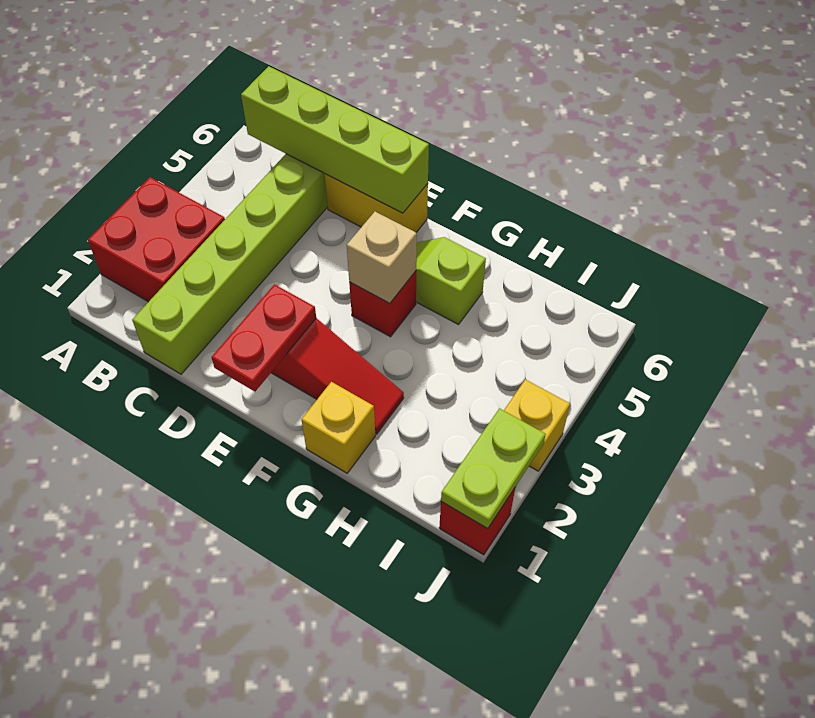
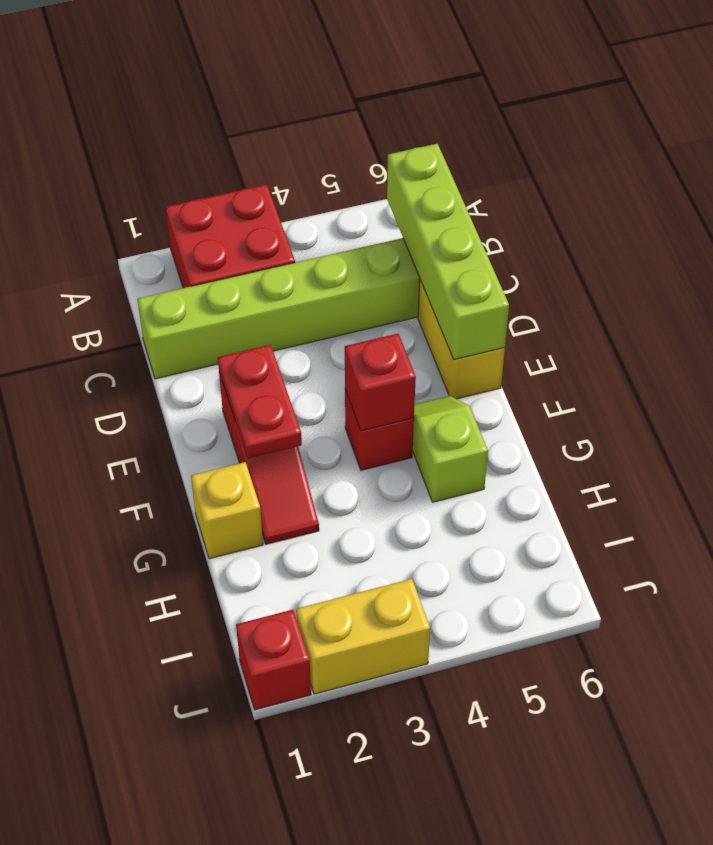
red plate E1:E2 level 2 -> red plate E2:F2 level 2
tan brick F4 level 2 -> red brick F4 level 2
lime plate J1:J2 level 2 -> none
yellow brick J3 level 1 -> yellow brick J2:J3 level 1

